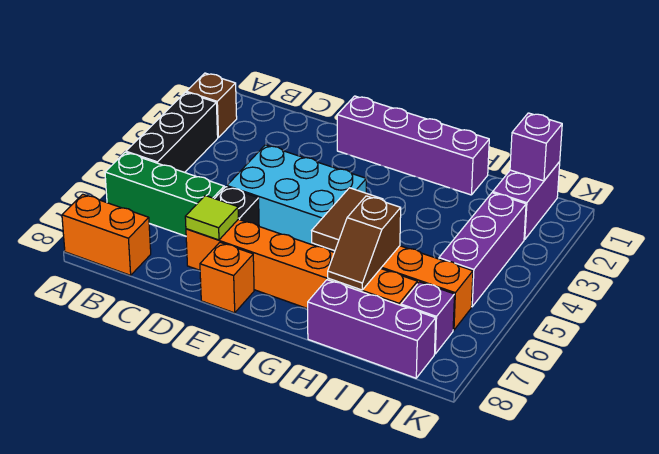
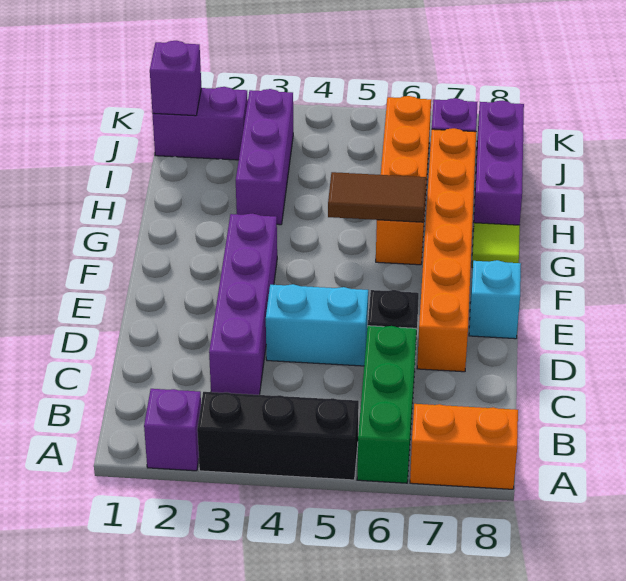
brown brick A2 level 1 -> purple brick A2 level 1
orange brick A8:B8 level 1 -> orange brick A7:A8 level 1
cyan brick D4:F5 level 1 -> cyan brick D4:D5 level 1
lime tile D7 level 2 -> lime tile G8 level 1
purple brick E1:H1 level 1 -> purple brick C3:F3 level 1
orange brick E8 level 1 -> cyan brick E8 level 1
brown slope H6:H7 level 2 top 6 -> none
purple brick J3:J5 level 1 -> purple brick H3:J3 level 1

